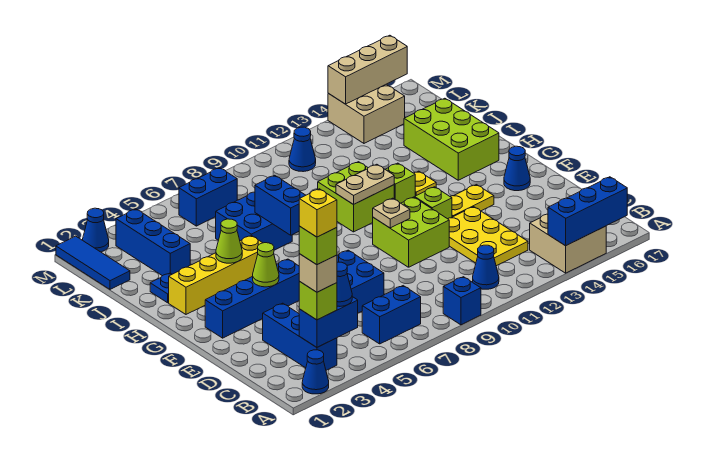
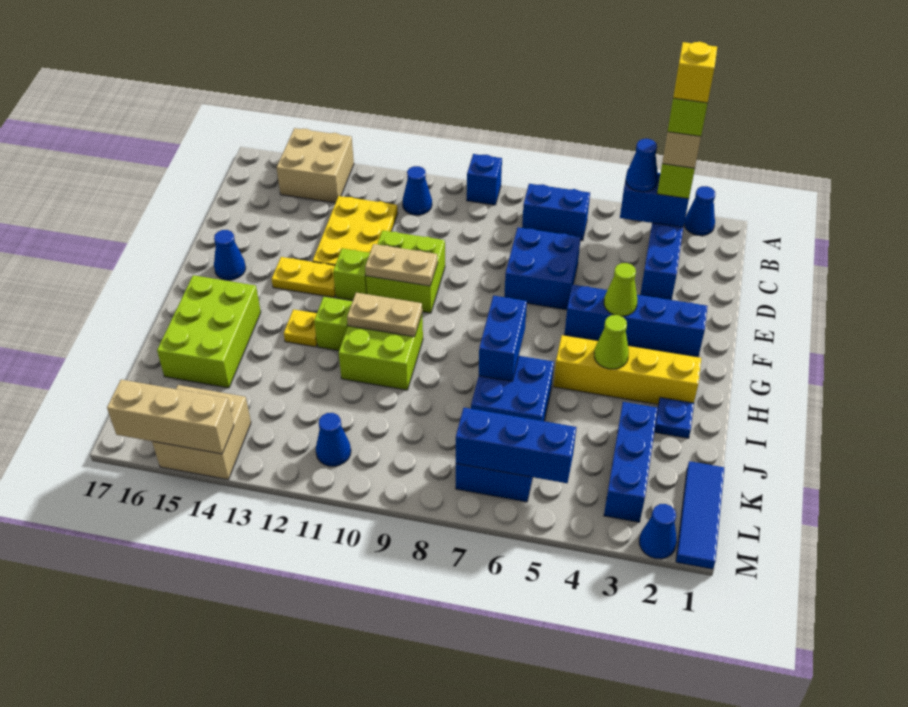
blue brick A14:A16 level 2 -> blue brick L5:L7 level 2
tan plate F10 level 2 -> tan plate F10:F11 level 2

